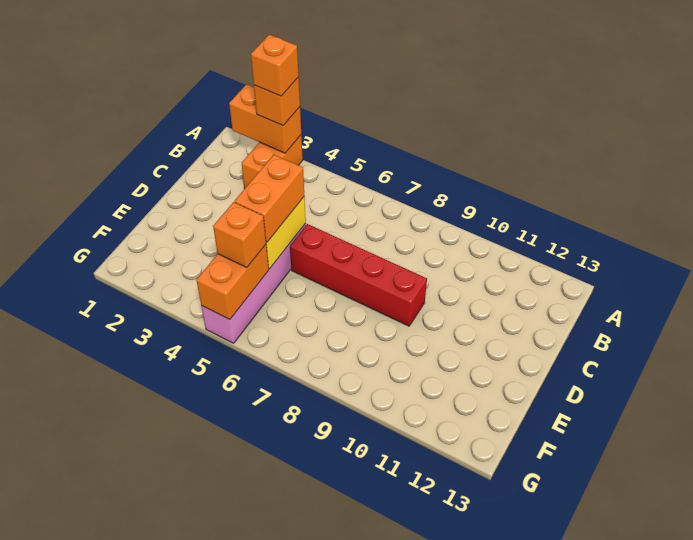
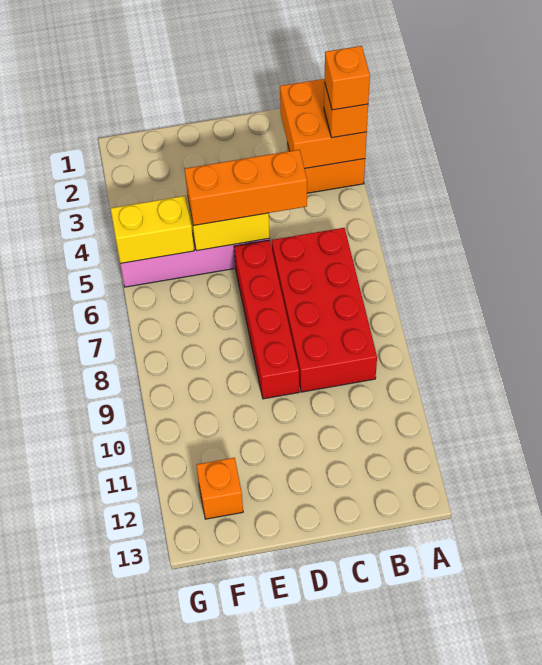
orange brick A2:A3 level 2 -> orange brick A2:B3 level 2
none -> red brick B6:C9 level 1
orange brick D5:E5 level 3 -> orange brick C5:E5 level 3
orange brick F5:G5 level 2 -> yellow brick F5:G5 level 2
orange brick F5 level 3 -> orange brick F12 level 1

